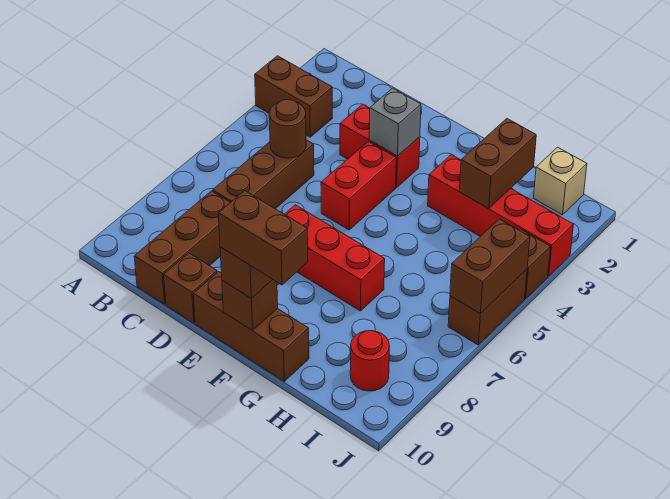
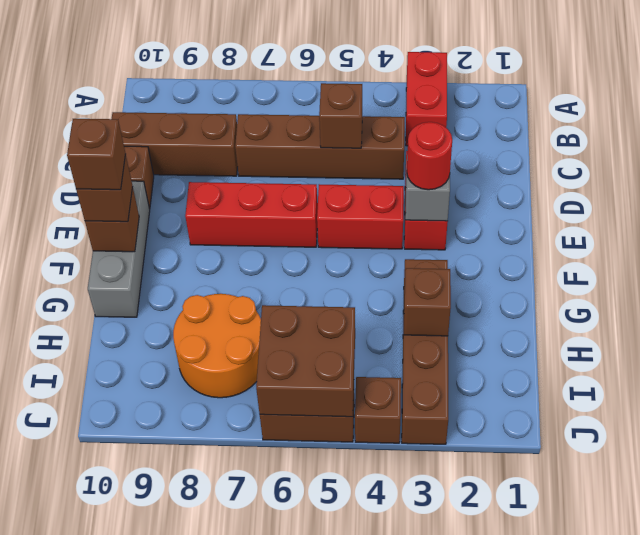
brown brick A3:B3 level 1 -> red brick A3:B3 level 1
brown brick C5:C7 level 1 -> brown brick C4:C7 level 1
brown round brick C5 level 2 -> brown brick C5 level 2
red brick E7:G7 level 1 -> red brick E6:E8 level 1
brown brick E10:G10 level 1 -> grey brick E10:G10 level 1
brown brick F10:G10 level 4 -> brown brick F10 level 4
red brick G3:J3 level 1 -> brown brick G3:J3 level 1
brown brick H2:H3 level 2 -> brown brick H3 level 2
none -> orange round brick H7:I8 level 1
tan brick I1 level 1 -> none
red round brick I9 level 1 -> red round brick E3 level 3
brown brick J5:J6 level 2 -> brown brick I5:J6 level 2

